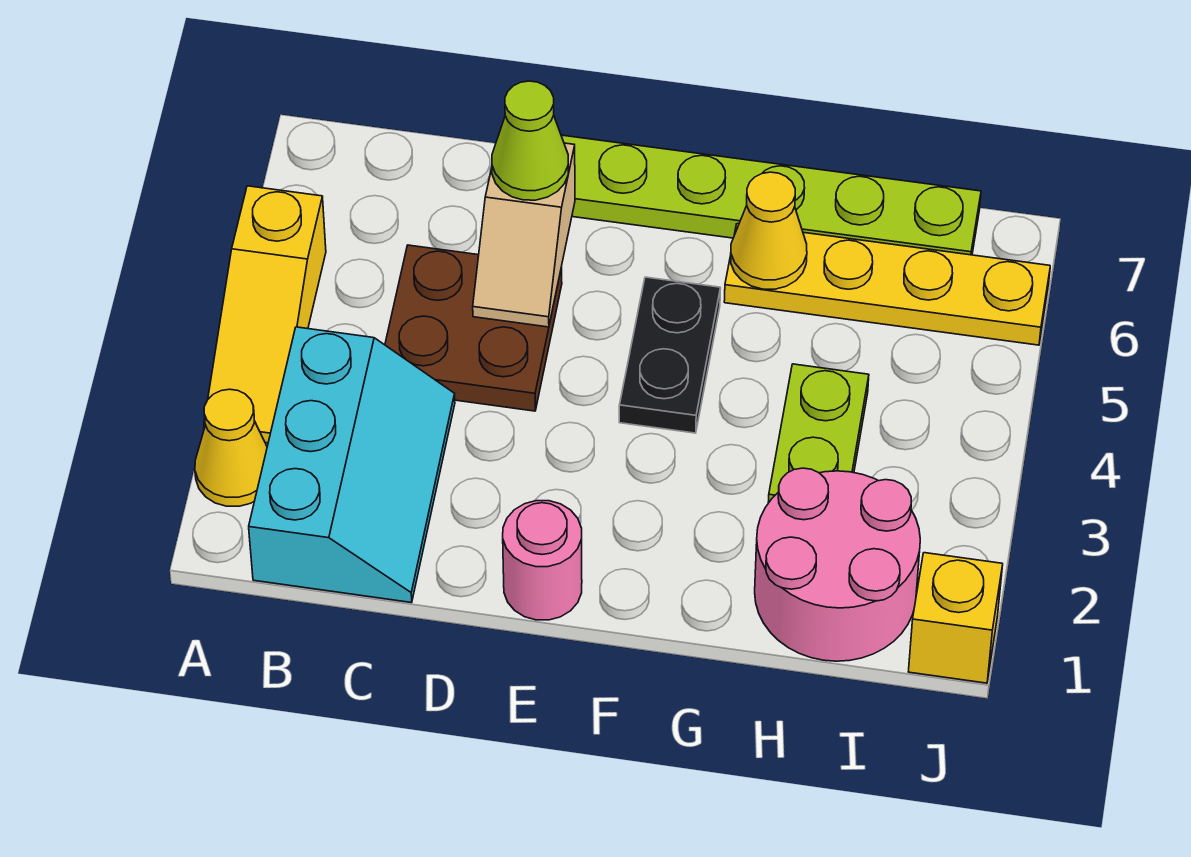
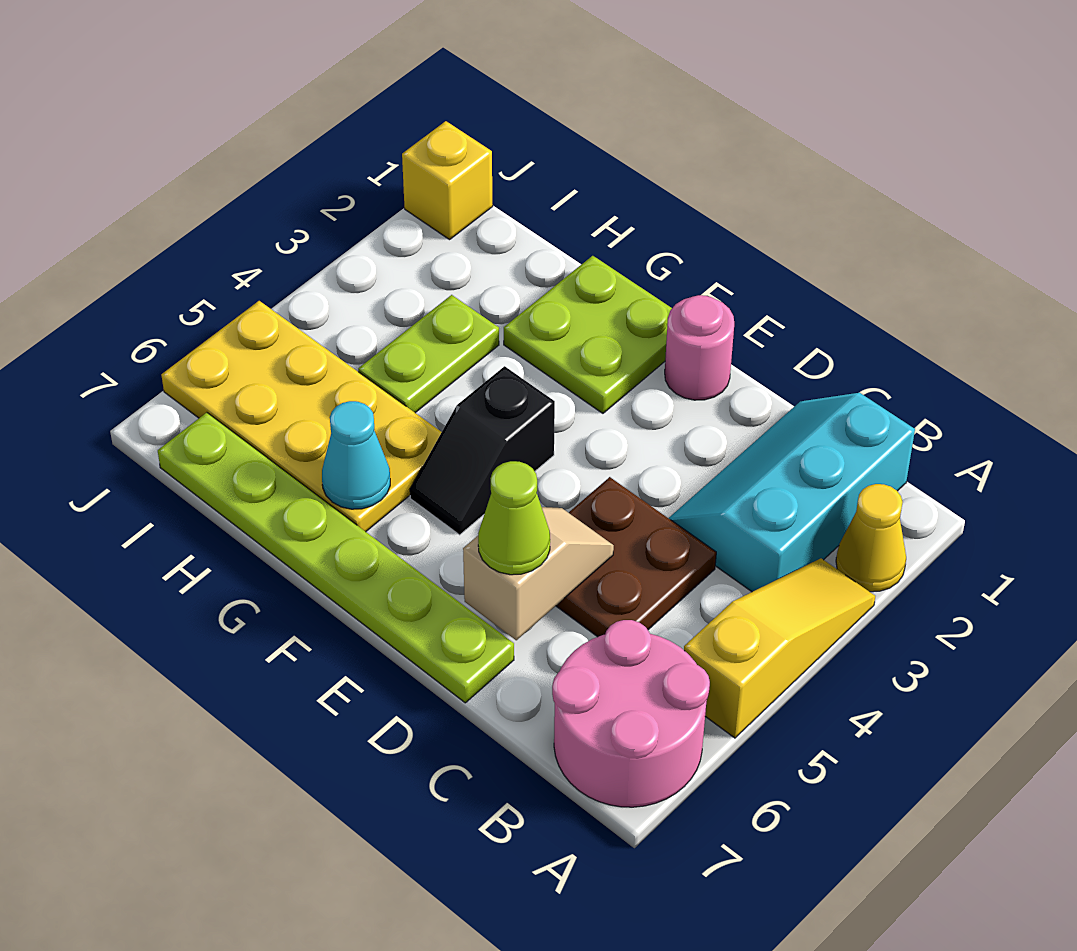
none -> lime plate F1:G2 level 1
black plate F4:F5 level 1 -> black slope F4:F5 level 1 top 4
yellow plate G6:J6 level 1 -> yellow plate G5:J6 level 1
yellow cone G6 level 2 -> cyan cone G6 level 2
pink round brick H1:I2 level 1 -> pink round brick A6:B7 level 1

